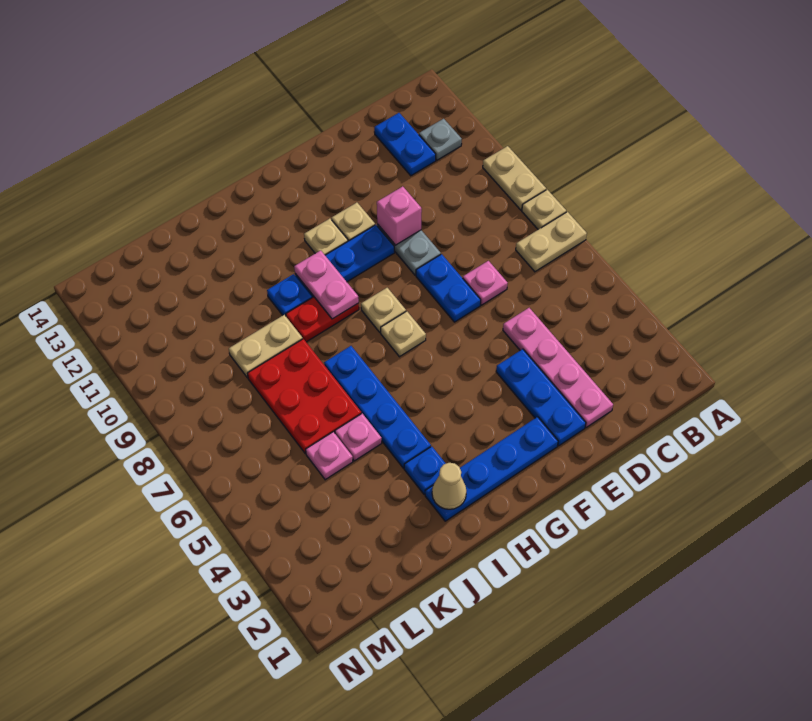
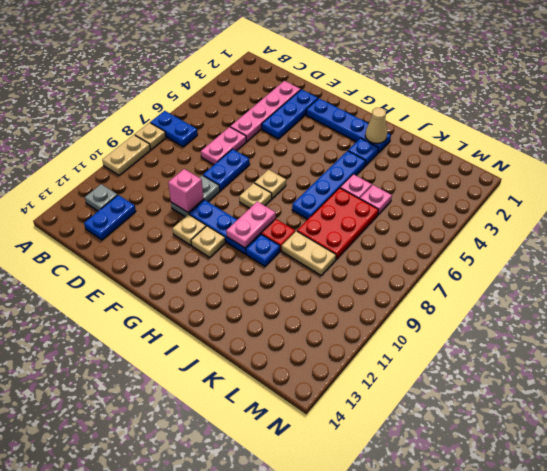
tan plate A7:B7 level 1 -> blue plate A7:B7 level 1
pink plate D7 level 1 -> pink plate D6:D7 level 1

